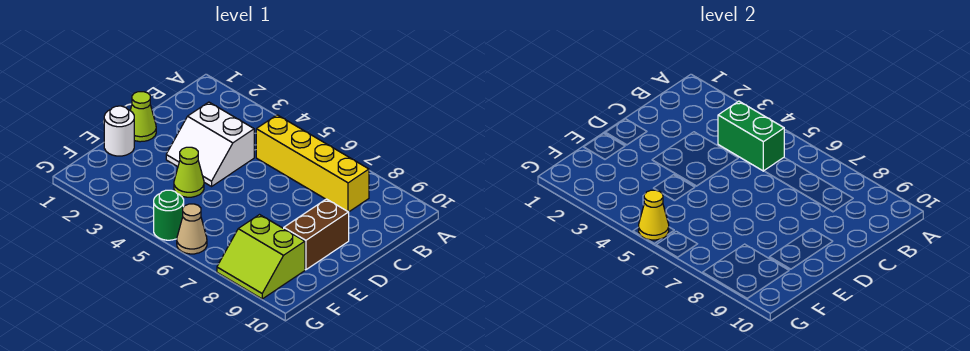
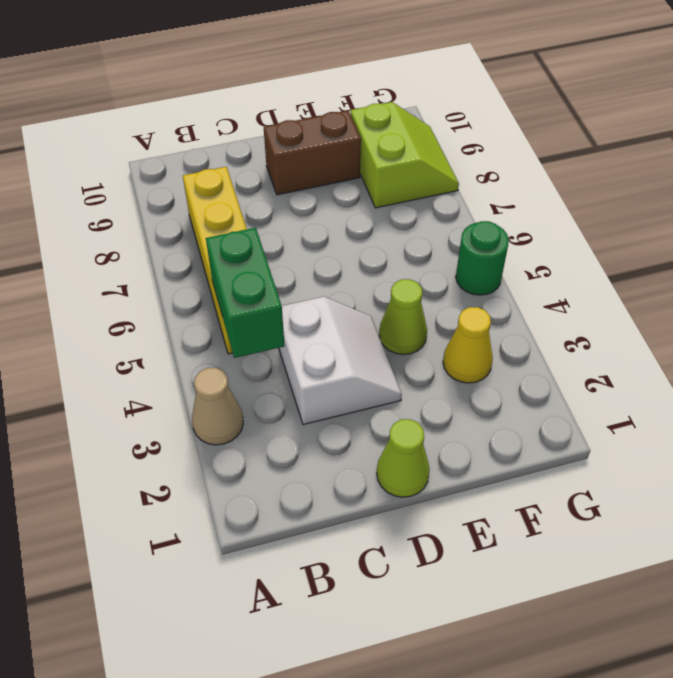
white round brick E1 level 1 -> none
yellow cone G5 level 2 -> yellow cone F3 level 1
tan cone G6 level 1 -> tan cone A3 level 1

